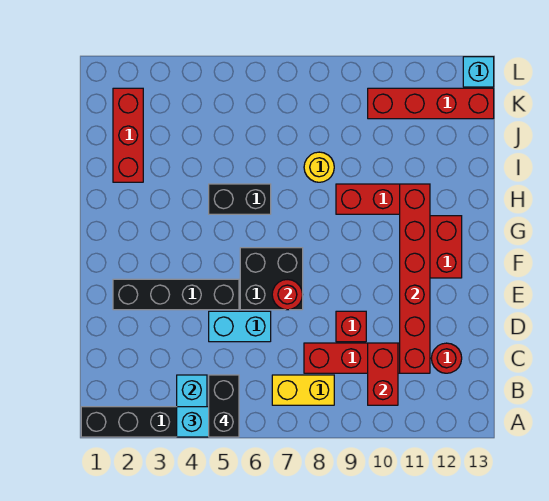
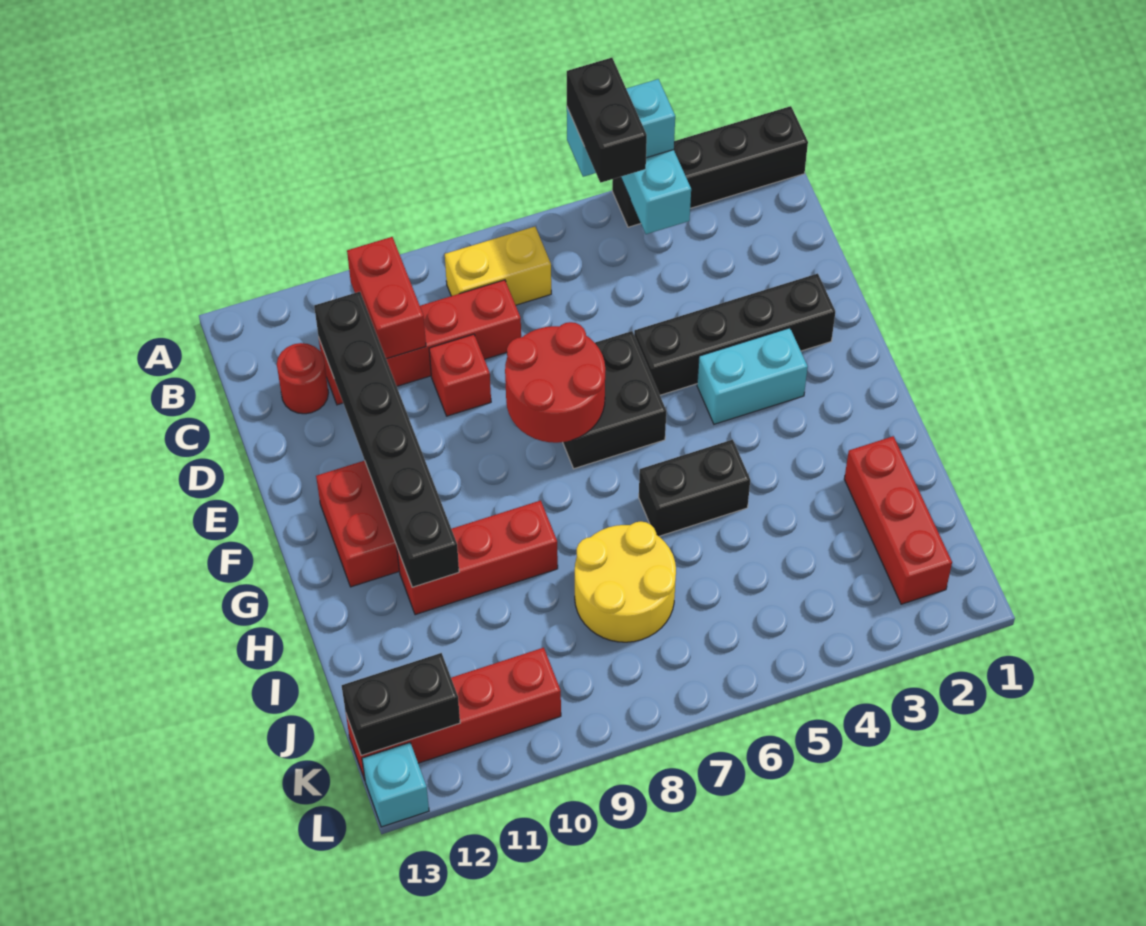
red brick C11:H11 level 2 -> black brick C11:H11 level 2
cyan brick D5:D6 level 1 -> cyan brick F3:F4 level 1
red round brick E7 level 2 -> red round brick E7:F8 level 2
yellow round brick I8 level 1 -> yellow round brick I7:J8 level 1
none -> black brick K12:K13 level 2

